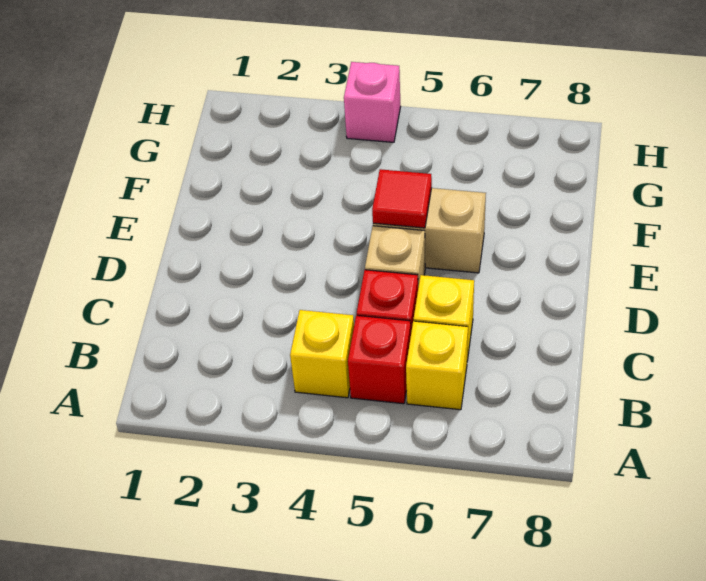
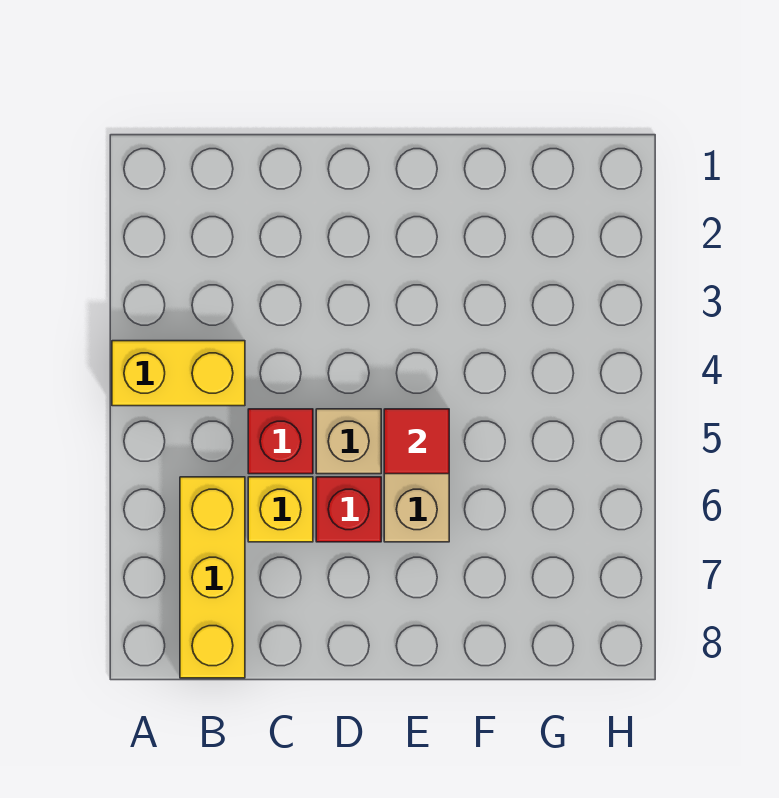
yellow brick B4 level 1 -> yellow brick A4:B4 level 1
red brick B5 level 1 -> red brick D6 level 1
yellow brick B6 level 1 -> yellow brick B6:B8 level 1
pink brick H4 level 1 -> none

